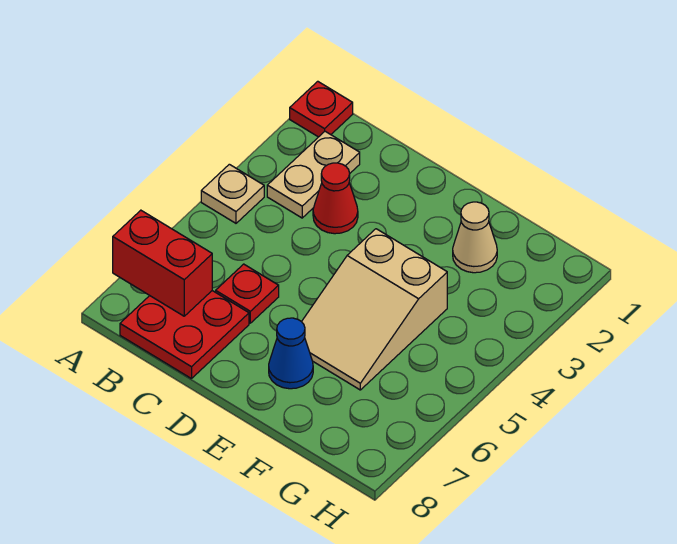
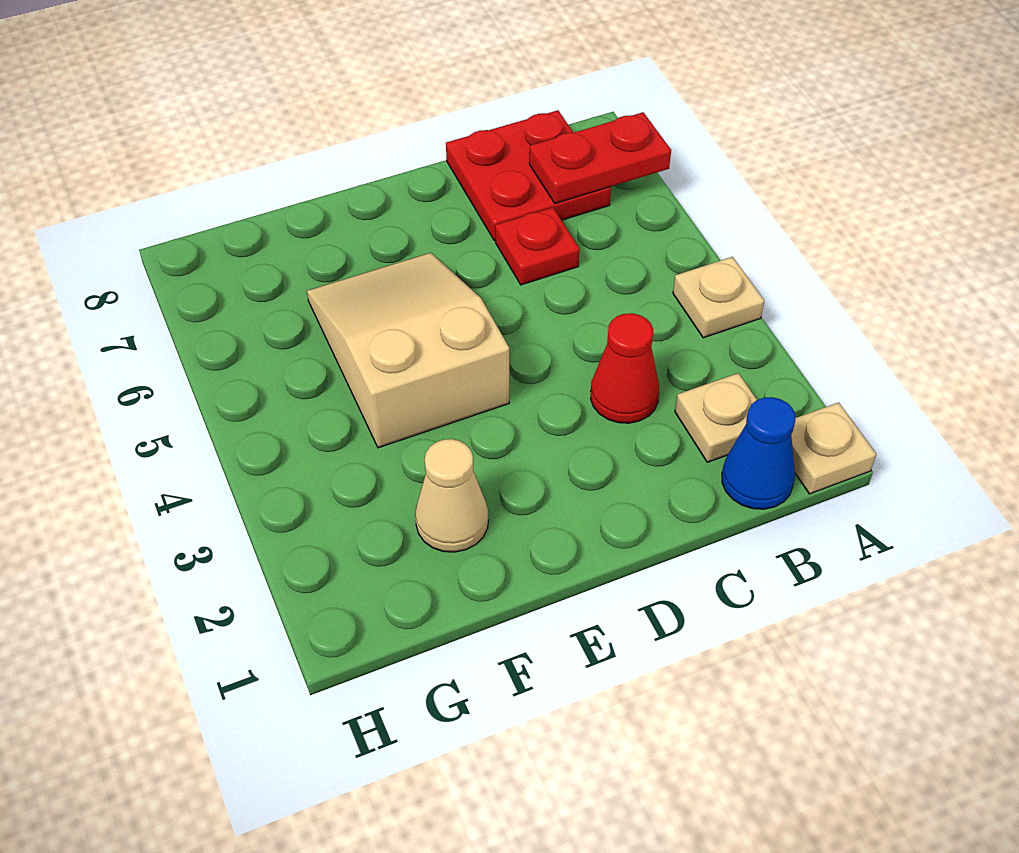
red plate A1 level 1 -> tan plate A1 level 1
red brick A7:B7 level 2 -> red plate A7:B7 level 2
tan plate B2:B3 level 1 -> tan plate B2 level 1
blue cone E7 level 1 -> blue cone B1 level 1

